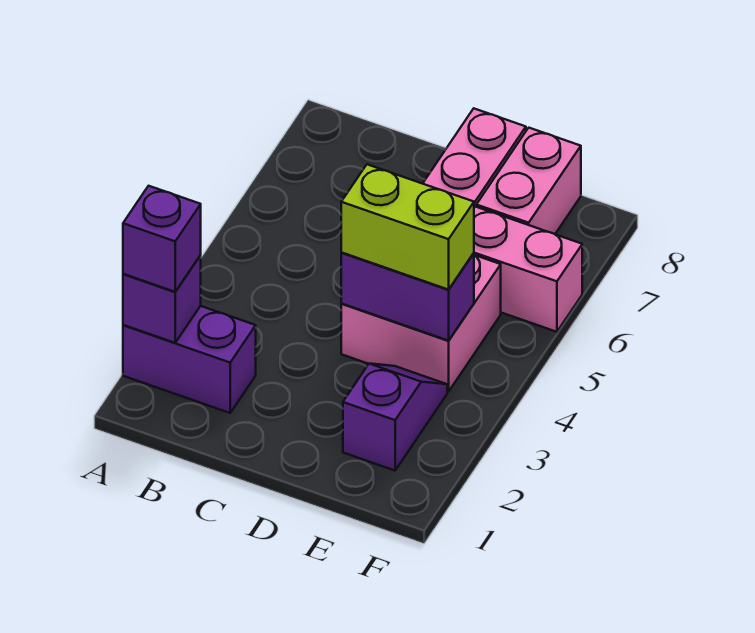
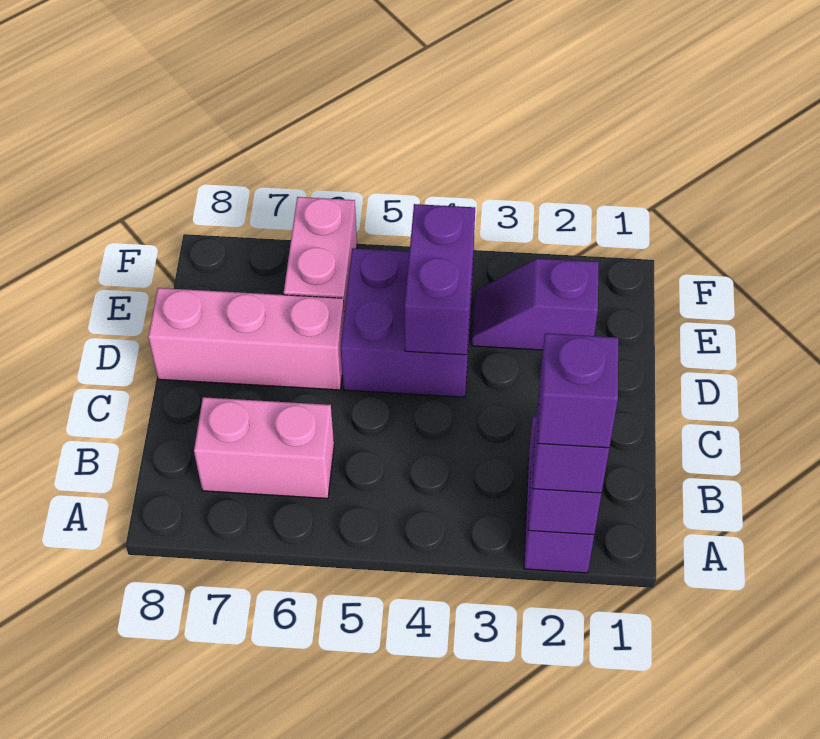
none -> purple brick A2 level 4
pink brick D4:E5 level 1 -> purple brick D4:E5 level 1
lime brick D4:E4 level 3 -> none
pink brick E7:E8 level 1 -> pink brick B6:B7 level 1

